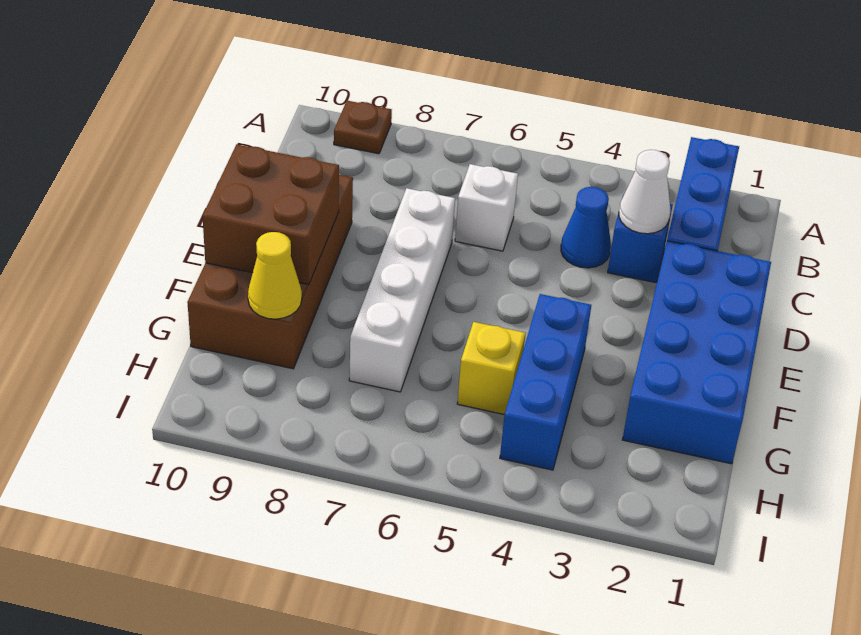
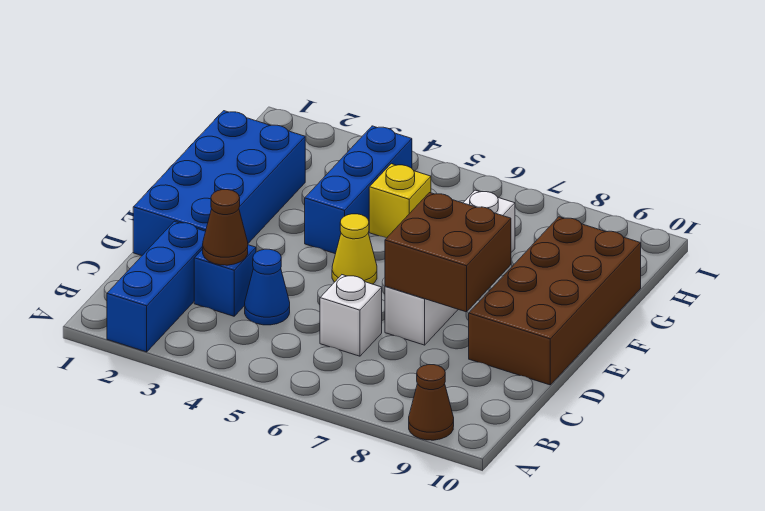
brown plate A9 level 1 -> brown cone A9 level 1
white cone C3 level 2 -> brown cone C3 level 2
brown brick E9:F10 level 2 -> brown brick D7:E8 level 2
yellow cone G9 level 2 -> yellow cone E5 level 1

